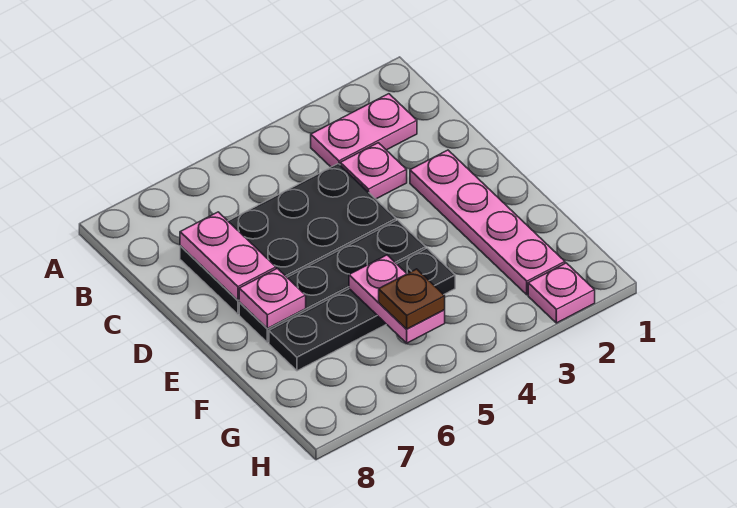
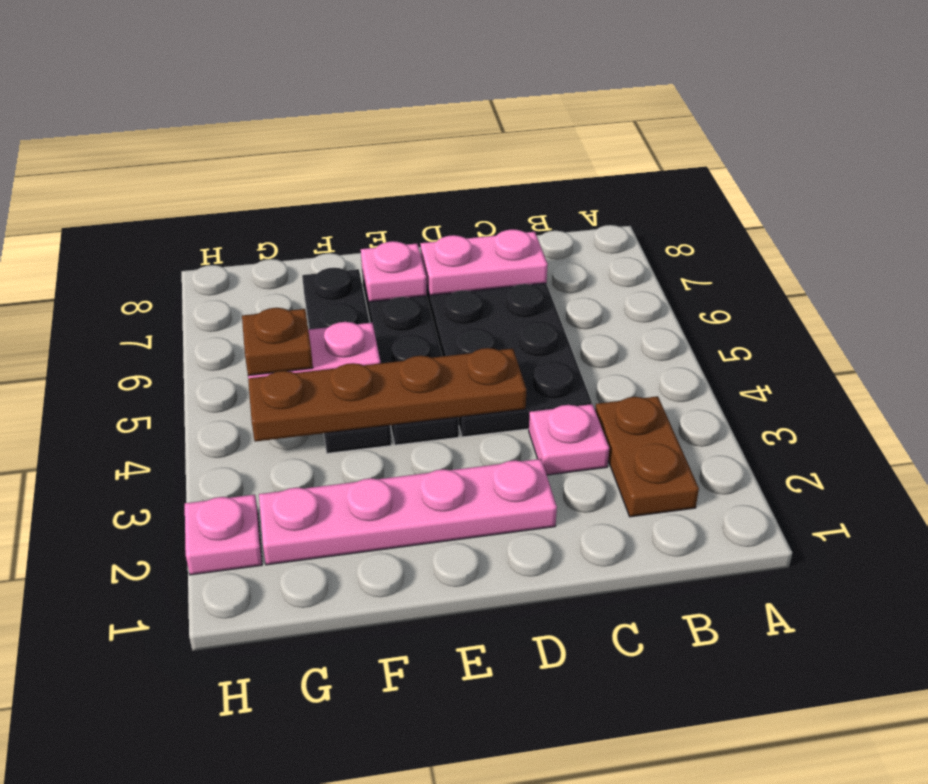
pink plate B2:B3 level 1 -> brown plate B2:B3 level 1
none -> brown plate D4:G4 level 2

